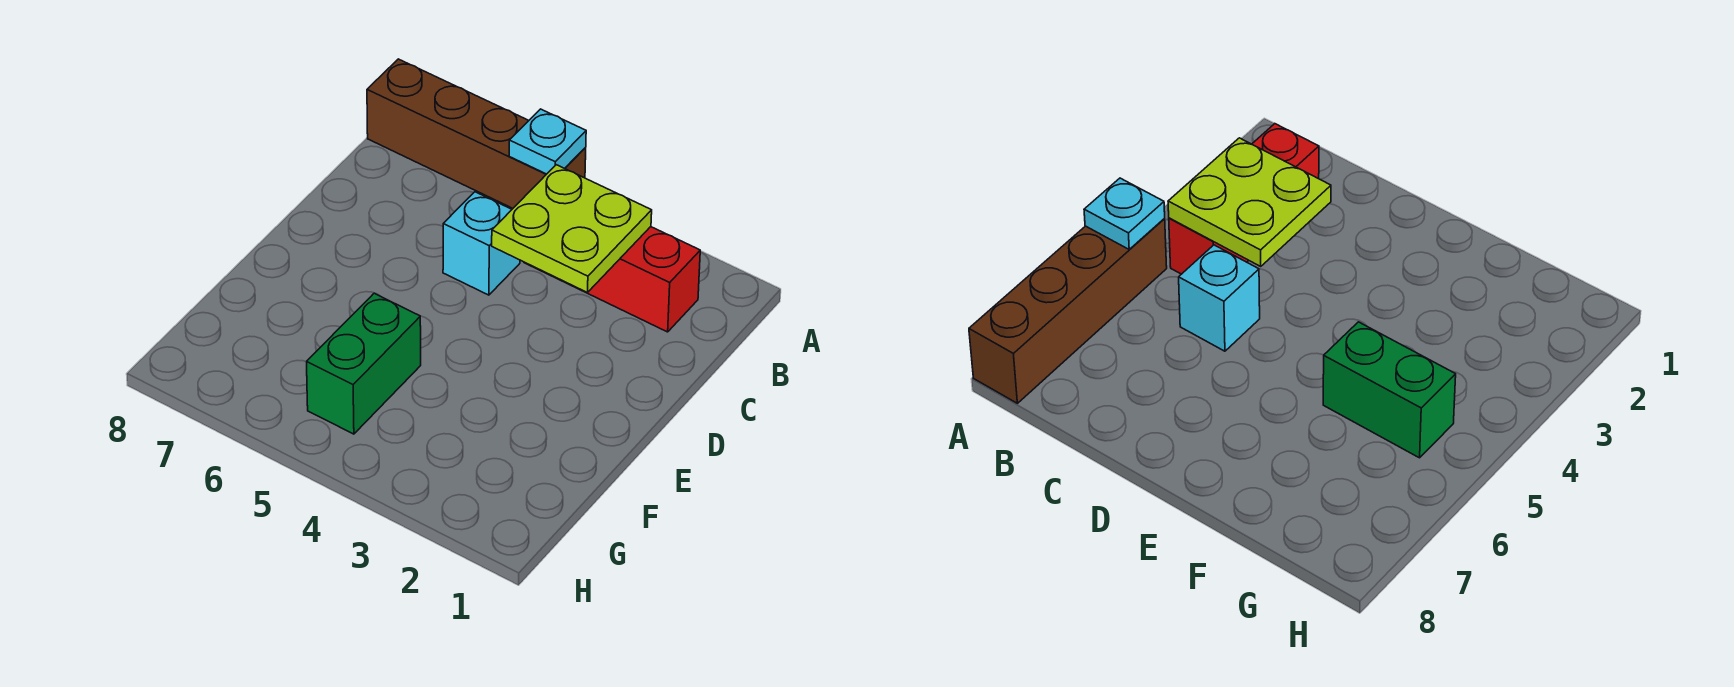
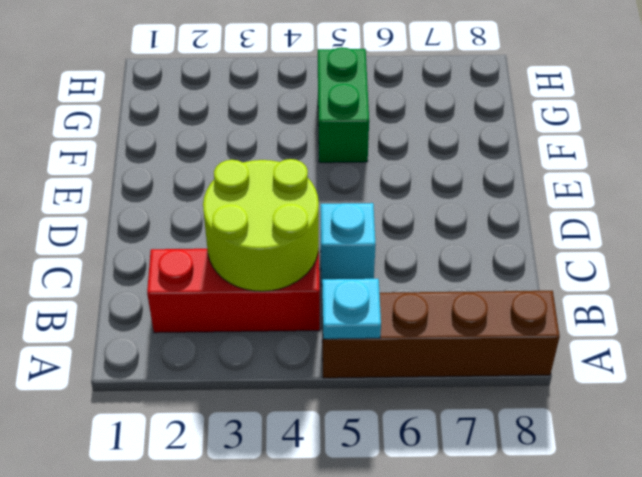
lime plate B3:C4 level 2 -> lime round brick B3:C4 level 2

